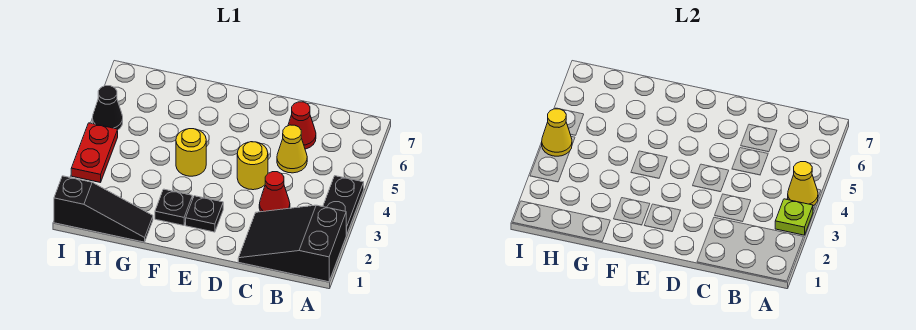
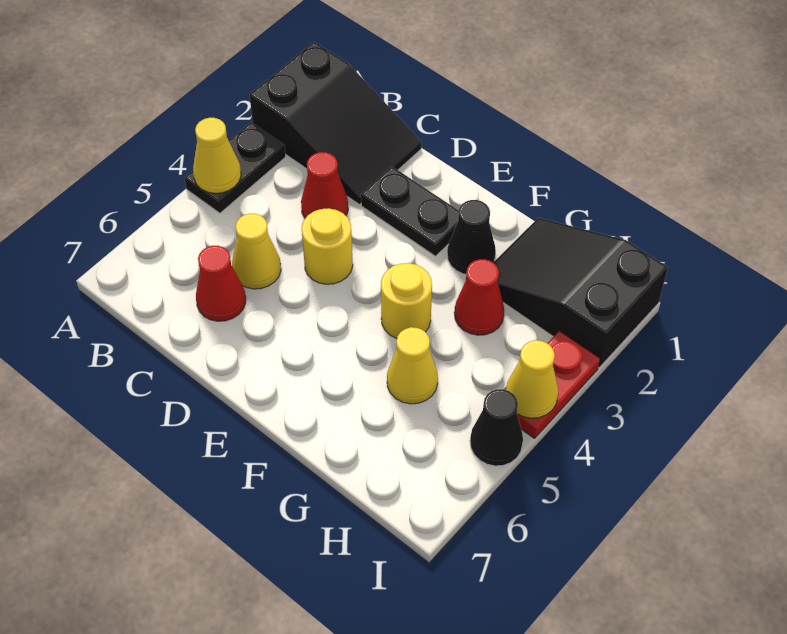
lime plate A3 level 2 -> none
black plate E2 level 1 -> black plate D2:E2 level 1
black plate F2 level 1 -> black cone F2 level 1
black slope G1:I1 level 1 top I -> black slope G1:I2 level 1 top I
none -> red cone G3 level 1
none -> yellow cone G5 level 1

